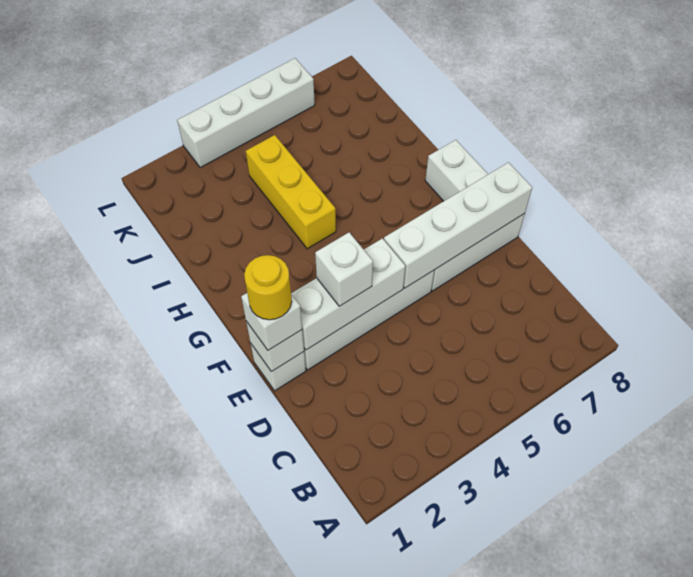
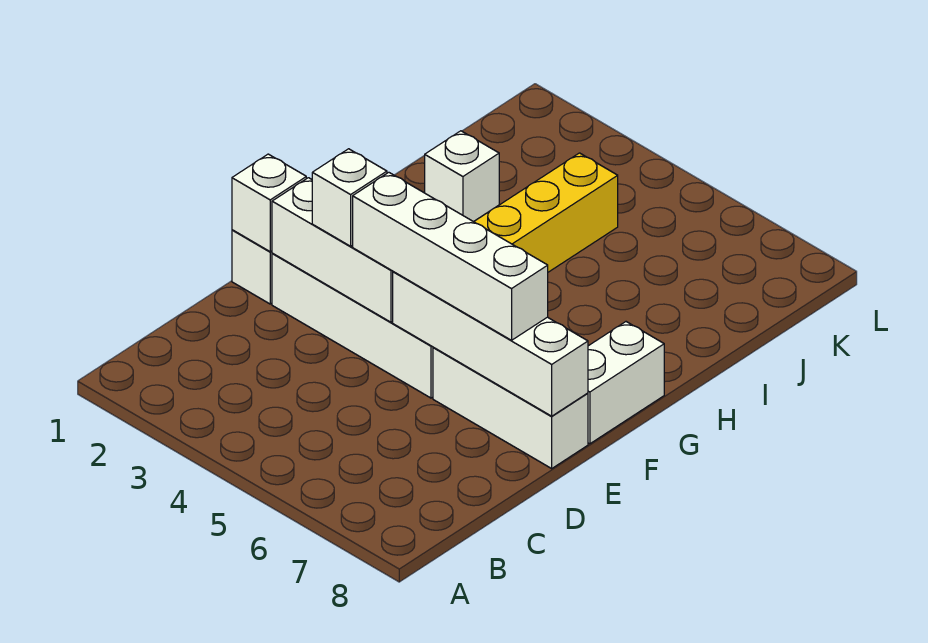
white brick E1 level 3 -> white brick I2 level 1
yellow round brick E1 level 4 -> none
white brick L3:L6 level 1 -> white brick E4:E7 level 3

